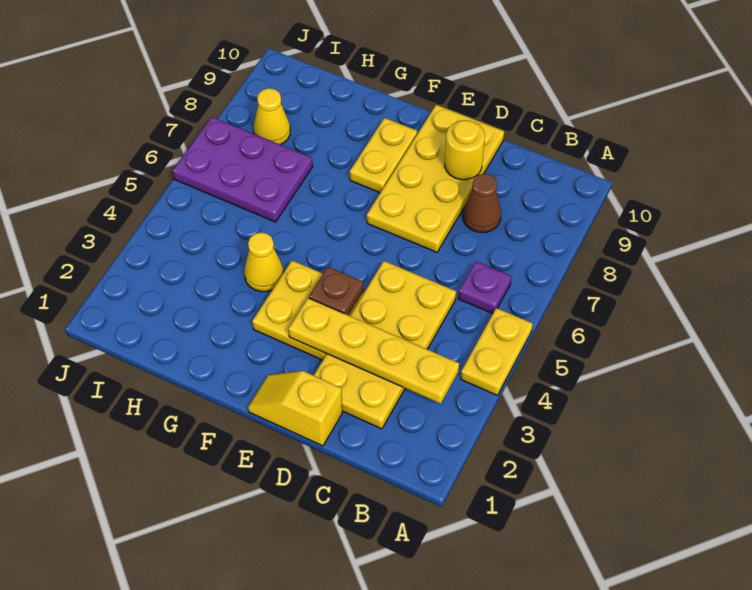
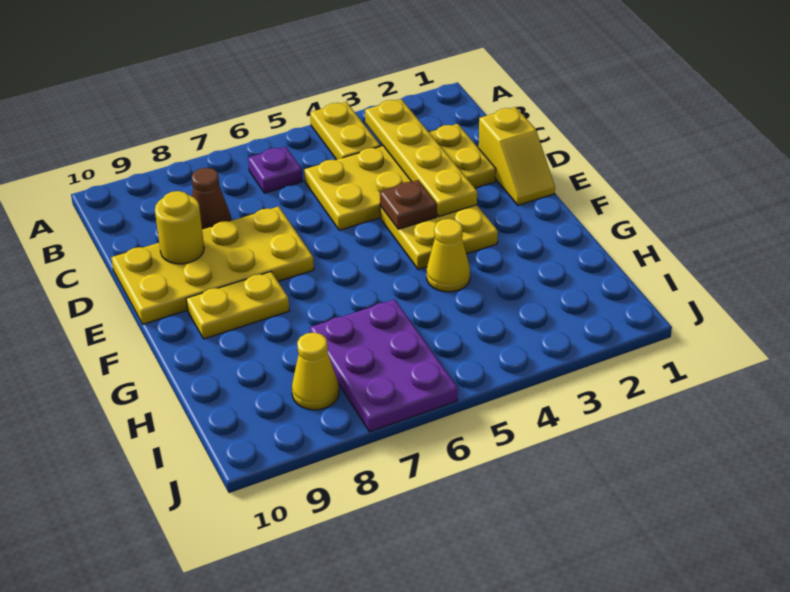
yellow plate A4:A5 level 1 -> yellow plate A4:B4 level 1

